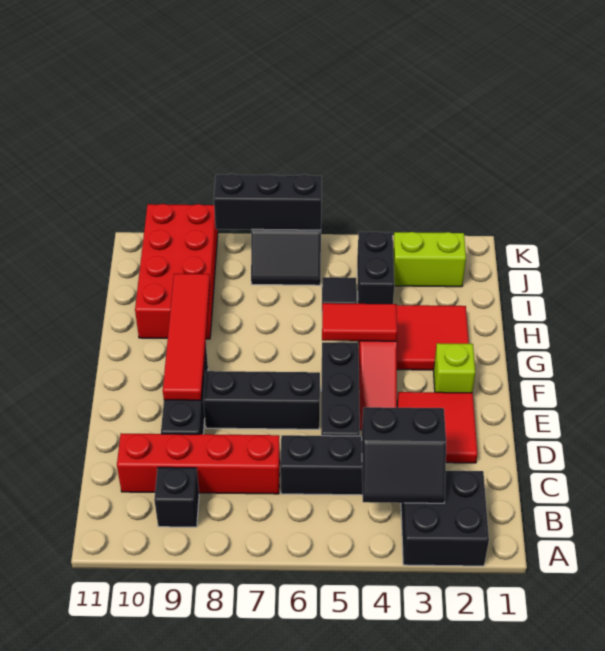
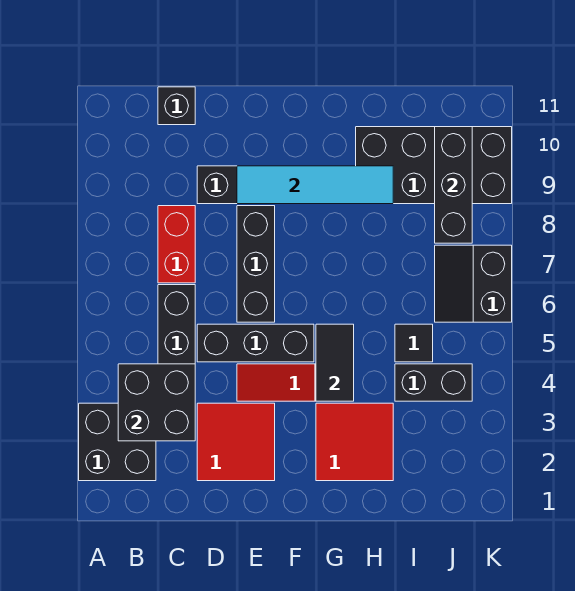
black slope B3:C4 level 2 top C -> black brick B3:C4 level 2
black brick B9 level 1 -> black brick C11 level 1
red brick C7:C10 level 1 -> red brick C7:C8 level 1
red tile E9:H9 level 2 -> cyan tile E9:H9 level 2
lime brick F2 level 1 -> none
red tile G4:G5 level 2 -> black tile G4:G5 level 2
red brick H9:K10 level 1 -> black brick H9:K10 level 1
lime brick J2:J3 level 1 -> none
black brick K6:K8 level 2 -> black brick J8:J10 level 2

